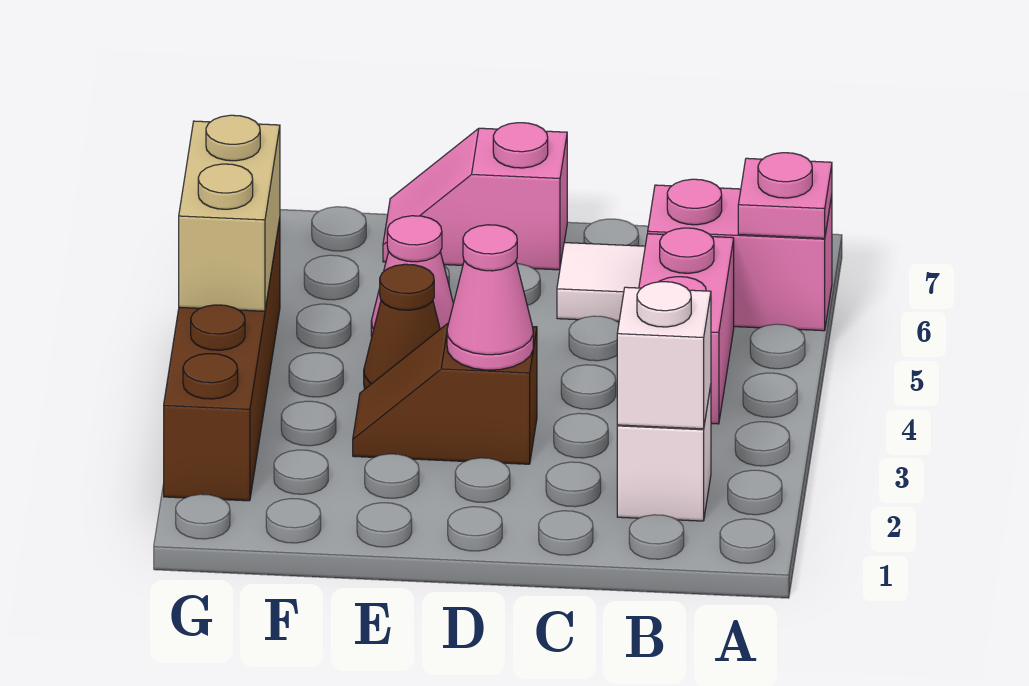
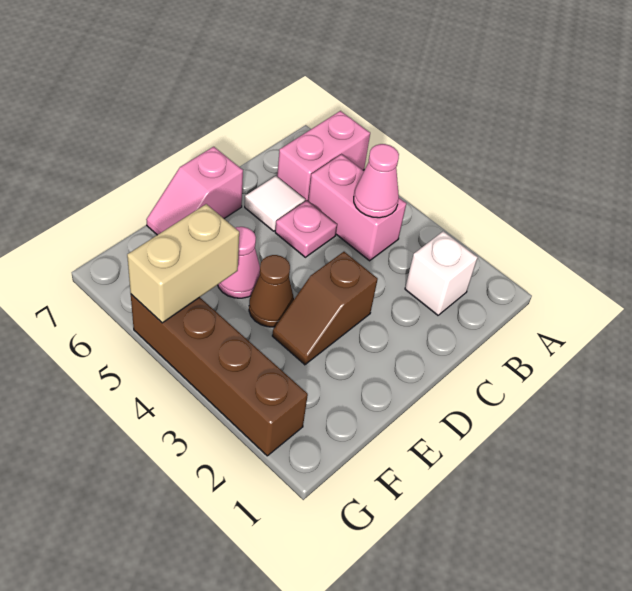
pink plate A6 level 2 -> pink plate C5 level 1
white brick B2 level 2 -> none
pink cone D3 level 2 -> pink cone B4 level 2
tan brick G4:G5 level 2 -> tan brick F5:G5 level 2

